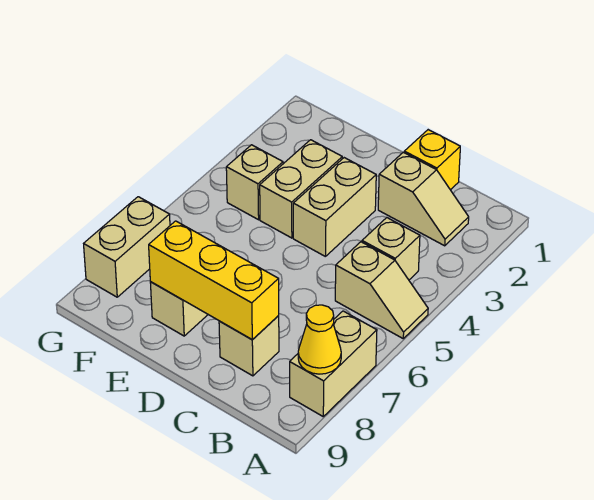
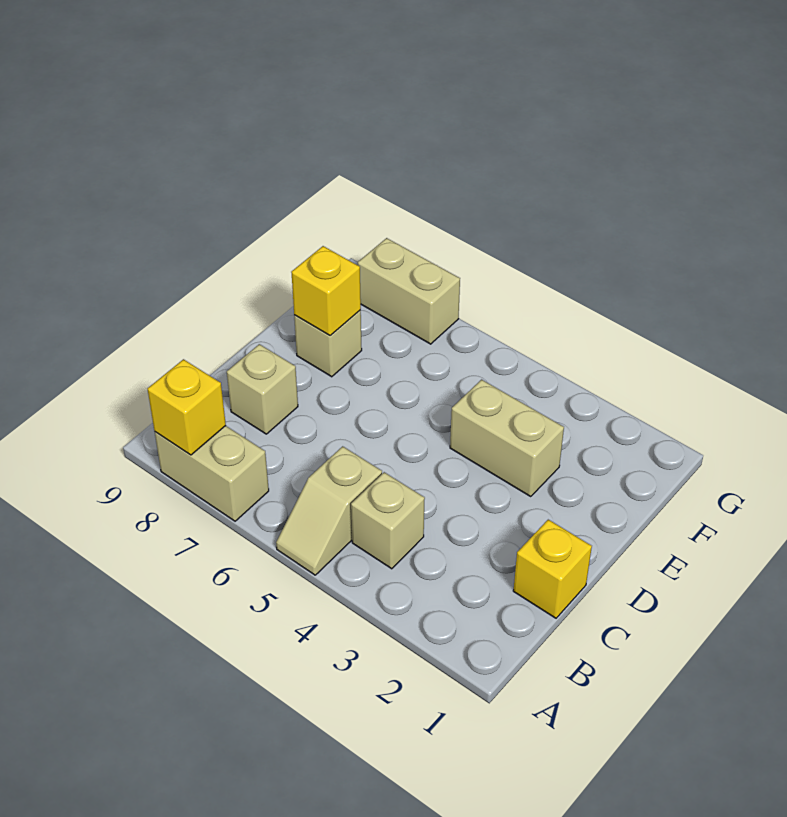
yellow cone A8 level 2 -> yellow brick A8 level 2
tan slope B2:C2 level 1 top C -> none
yellow brick C8:E8 level 2 -> yellow brick E8 level 2
tan brick D3:D4 level 1 -> none
tan brick F4 level 1 -> none

